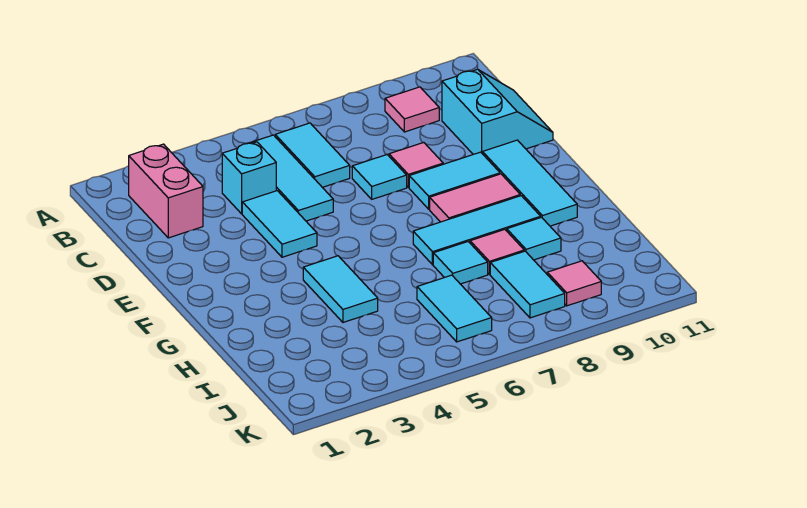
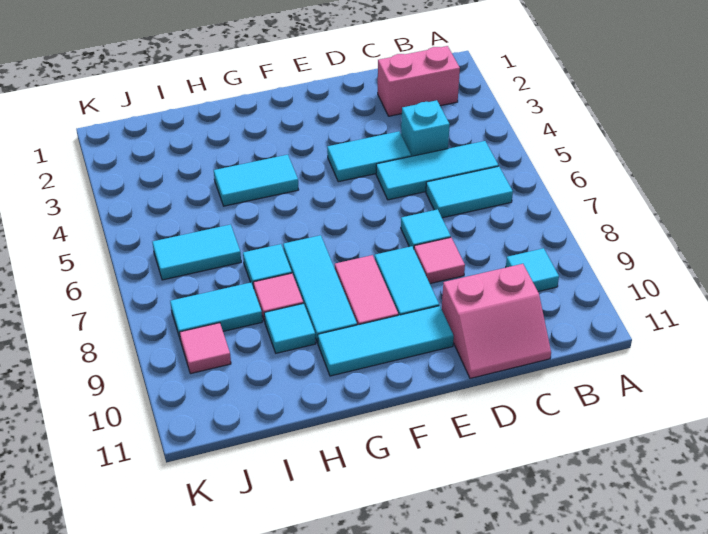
pink tile B9 level 1 -> cyan tile B9 level 1
cyan slope C10:D11 level 1 top 10 -> pink slope C10:D11 level 1 top 10

